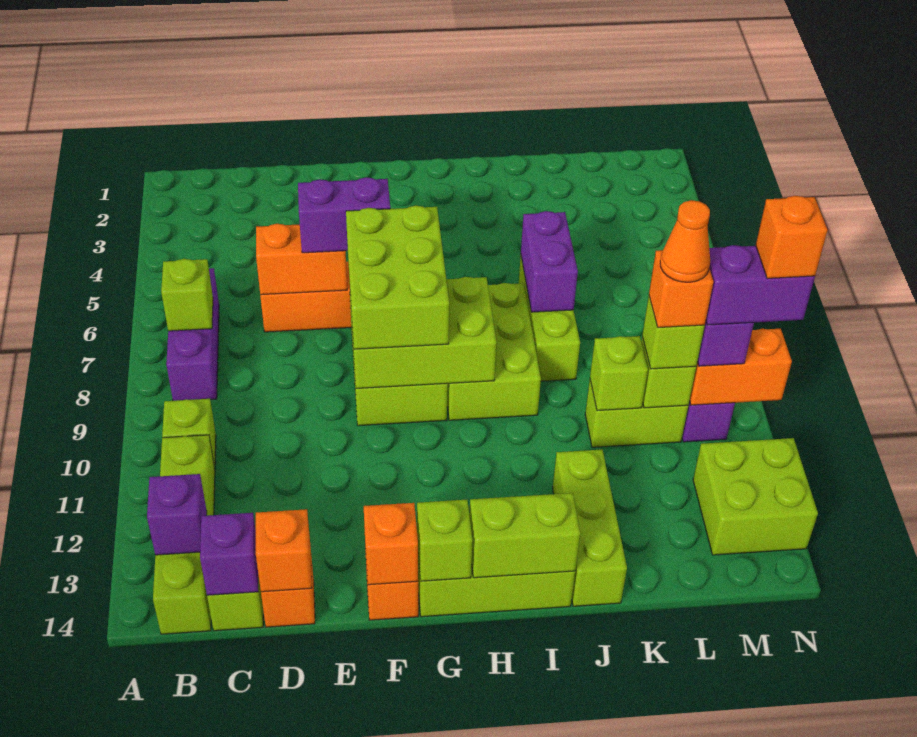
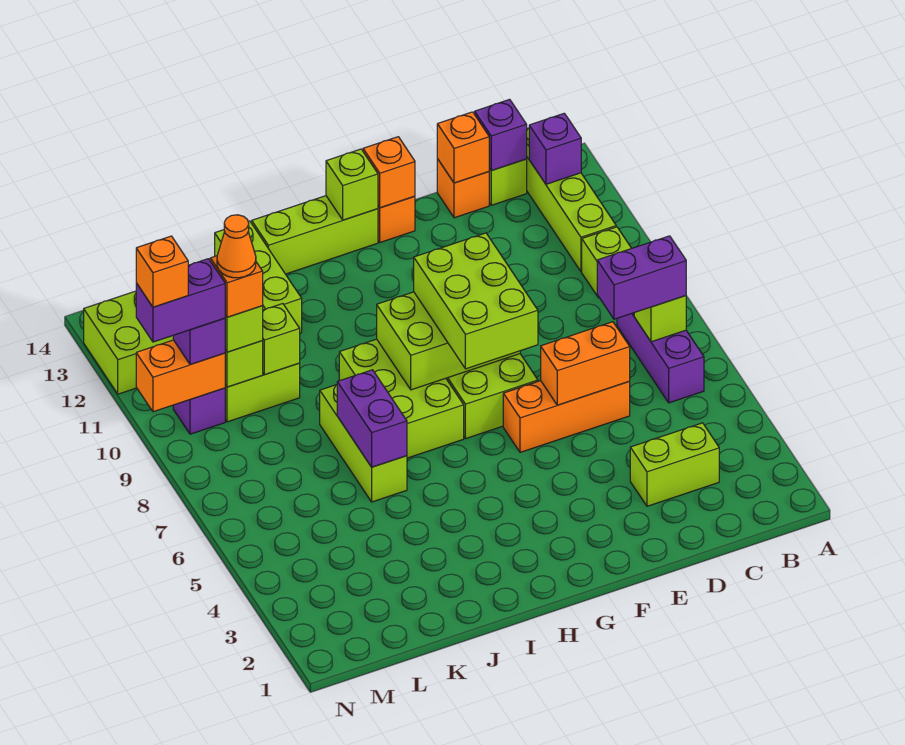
purple brick E6:F6 level 3 -> purple brick B7:C7 level 3
lime brick H14:I14 level 2 -> lime brick C3:D3 level 1

